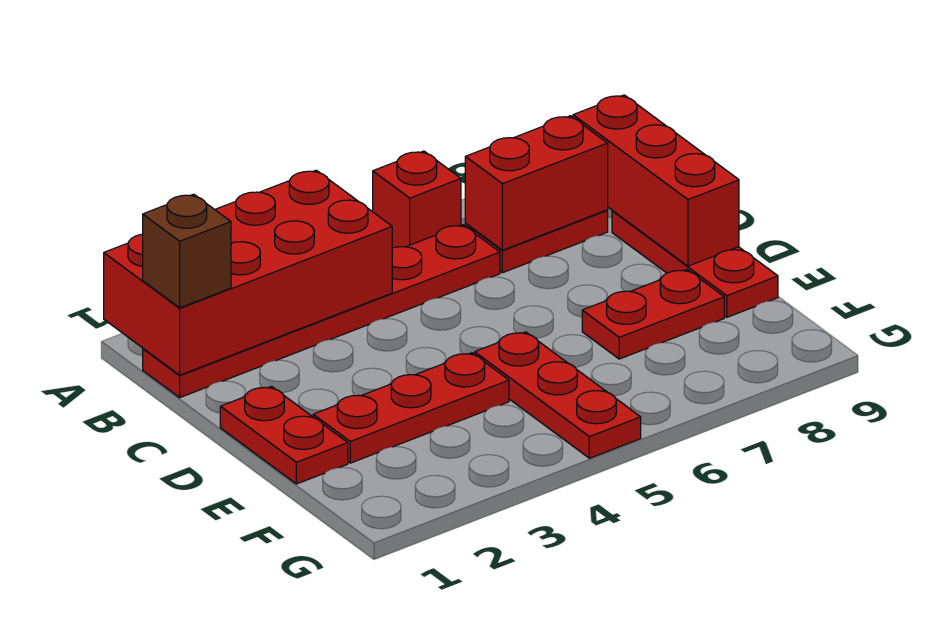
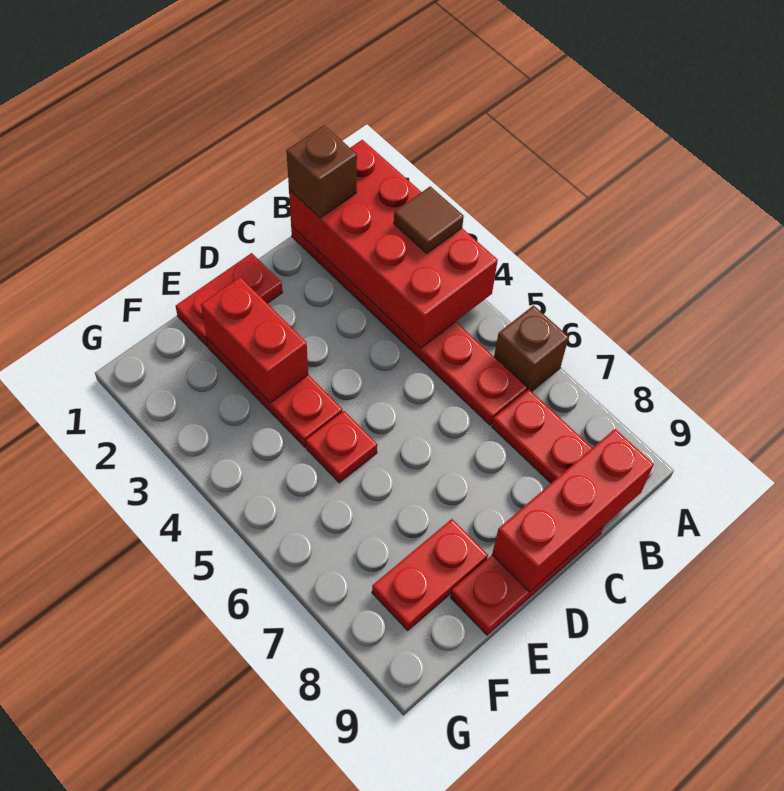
none -> brown tile A3 level 3
red brick A6 level 1 -> brown brick A6 level 1
red brick B7:B8 level 2 -> red brick E2:E3 level 2
red plate E5:G5 level 1 -> red plate E5 level 1
red plate E7:E8 level 1 -> red plate E8:F8 level 1

